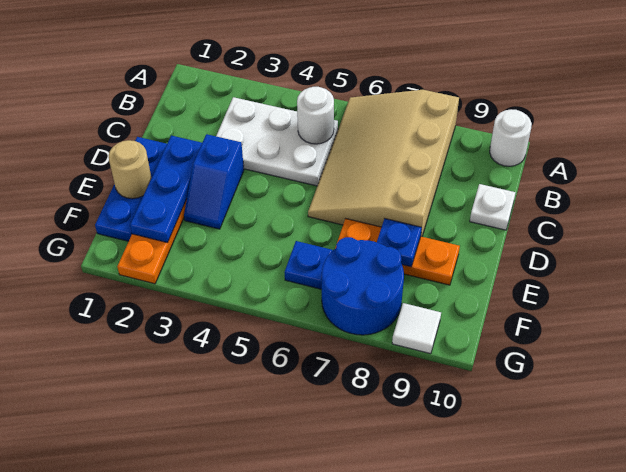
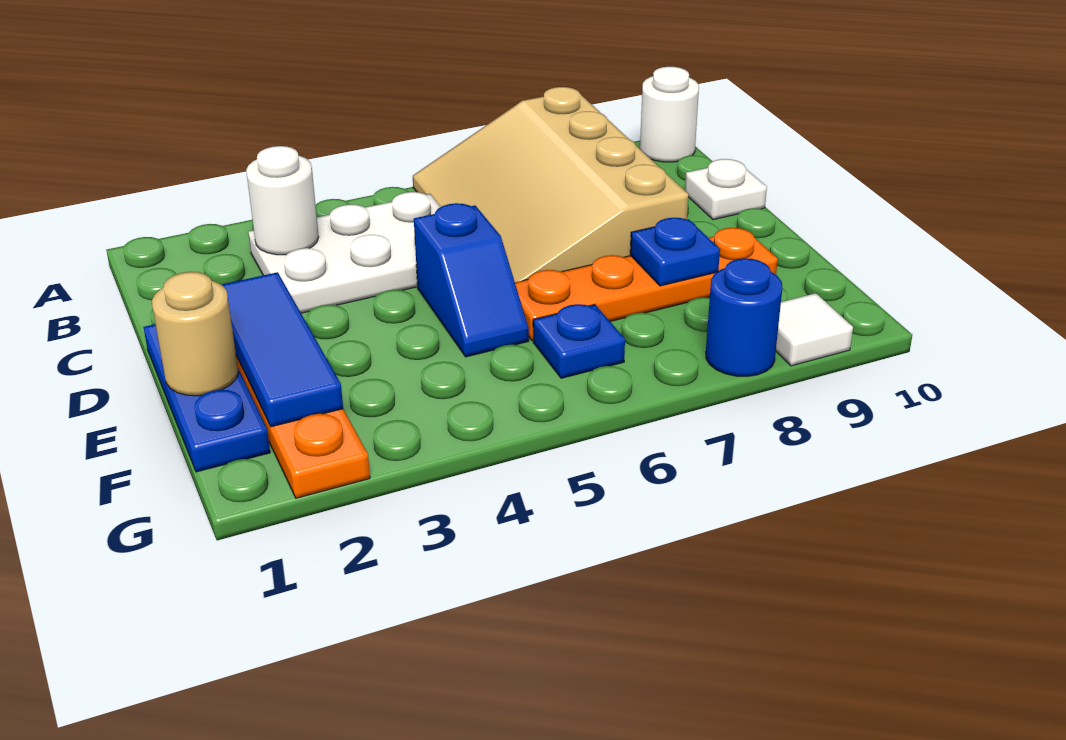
white round brick B5 level 2 -> white round brick B3 level 2
blue plate D2:F2 level 2 -> blue tile D2:F2 level 2
blue slope D3:E3 level 1 top D -> blue slope D5:E5 level 1 top D
orange plate E7:E9 level 1 -> orange plate E6:E9 level 1
blue round brick F7:G8 level 1 -> blue round brick G8 level 1

